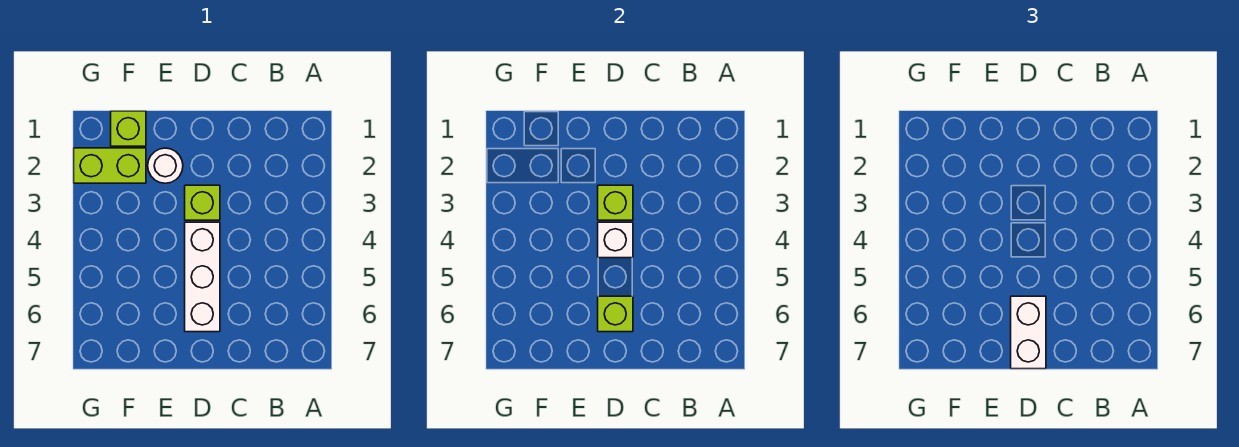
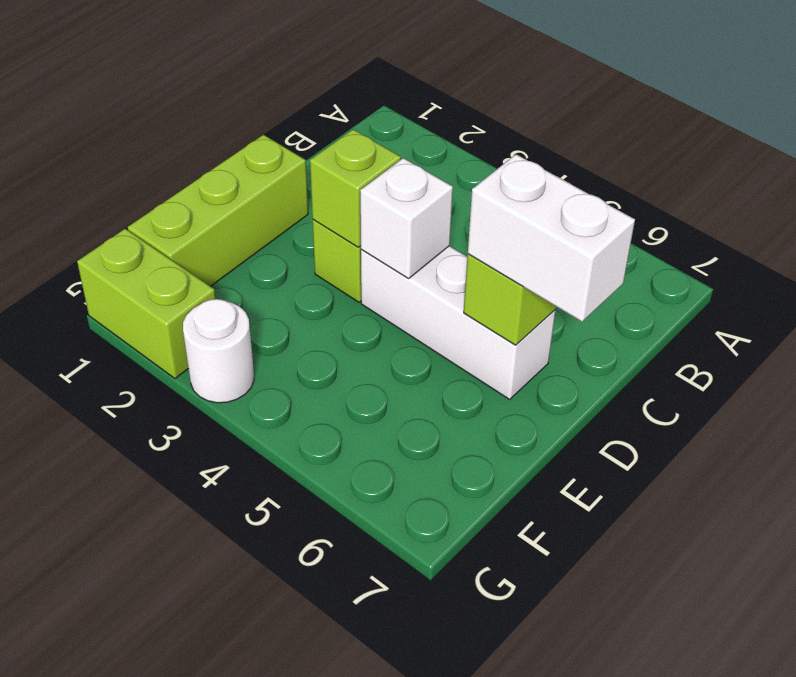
white round brick E2 level 1 -> white round brick G3 level 1
lime brick F1 level 1 -> lime brick D1:F1 level 1
lime brick F2:G2 level 1 -> lime brick G1:G2 level 1

